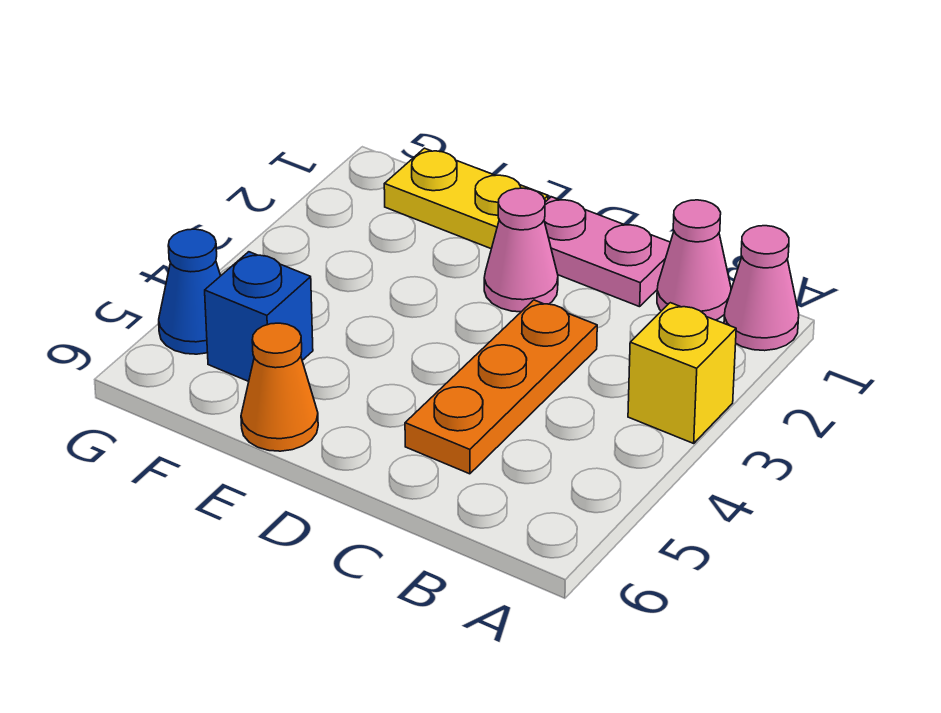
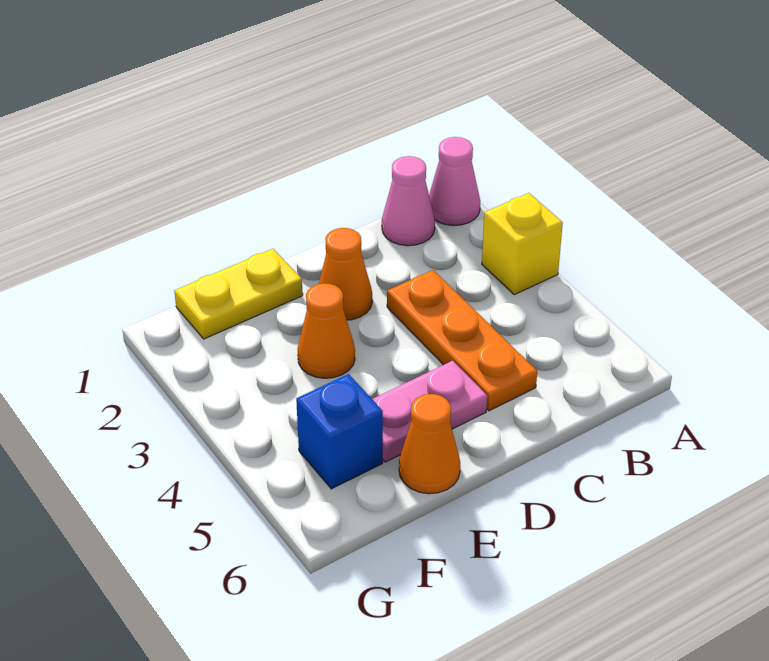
pink plate C1:D1 level 1 -> pink plate D5:E5 level 1
pink cone D2 level 1 -> orange cone D2 level 1
none -> orange cone E3 level 1
blue cone G5 level 1 -> none

